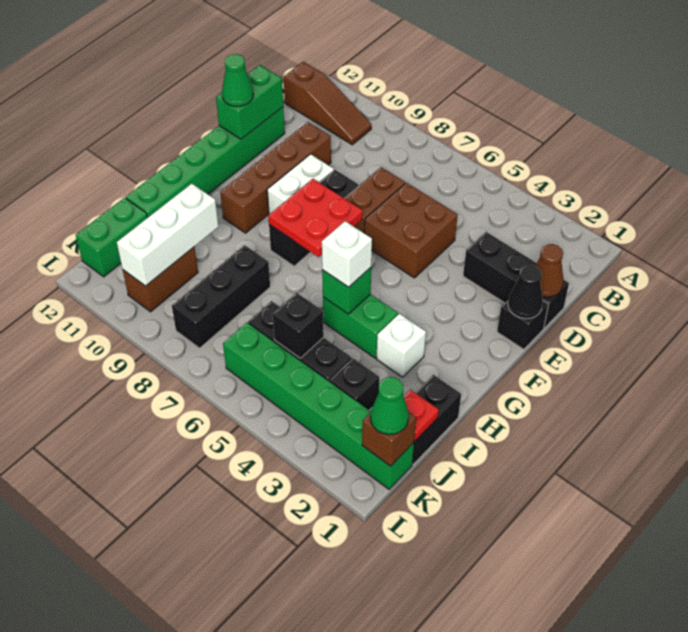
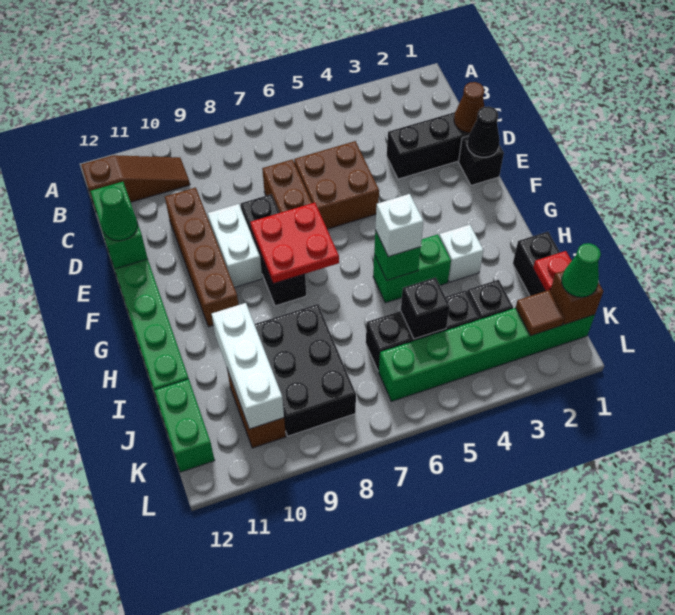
black brick I8:K8 level 1 -> black brick I8:K9 level 1
none -> brown tile K2 level 2

